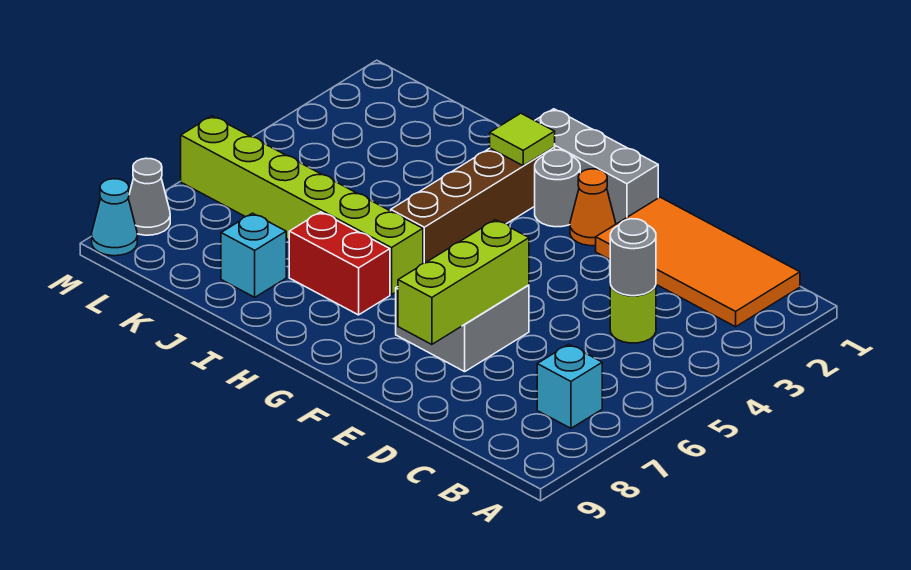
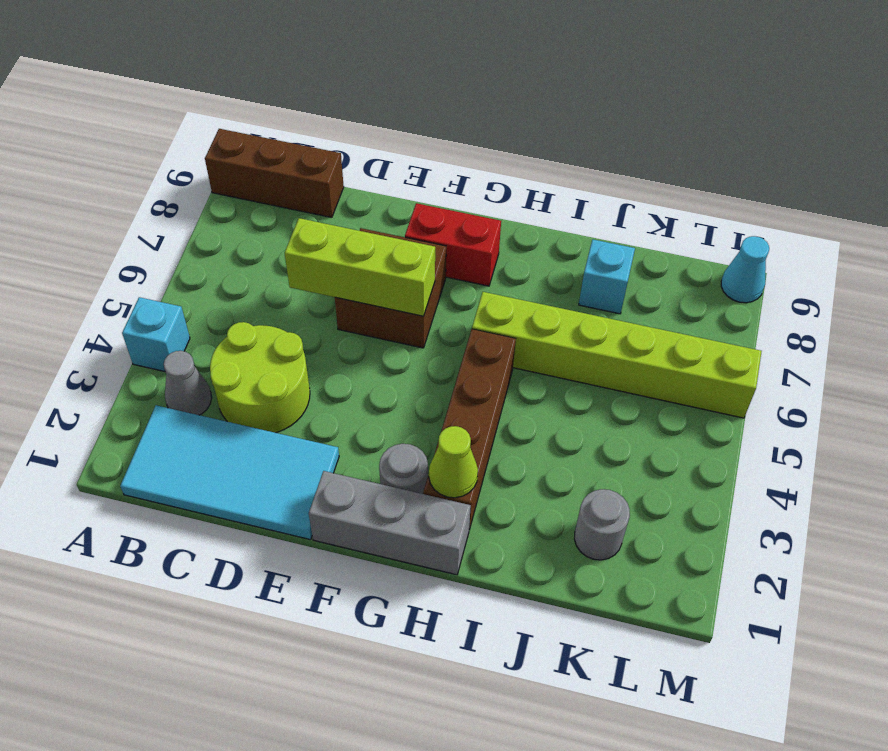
none -> brown brick A9:C9 level 1
orange tile B1:E2 level 1 -> cyan tile B1:E2 level 1
cyan brick B7 level 1 -> cyan brick A4 level 1
lime round brick C4 level 1 -> lime round brick C3:D4 level 1
grey round brick C4 level 2 -> grey round brick K2 level 1
grey brick E6:F7 level 1 -> brown brick E6:F7 level 1
lime brick E6:E8 level 2 -> lime brick D6:F6 level 2
orange cone F2 level 1 -> none
lime tile H2 level 2 -> lime cone H2 level 2
red brick H7:I7 level 1 -> red brick F8:G8 level 1
grey cone M8 level 1 -> grey cone B3 level 1

